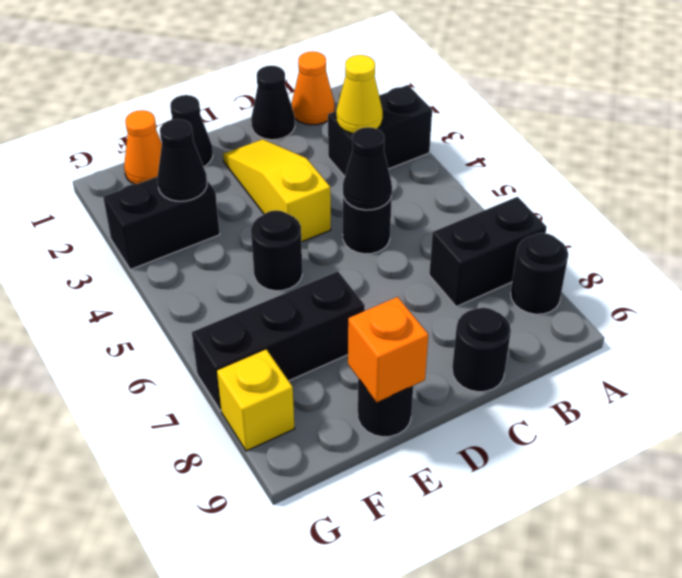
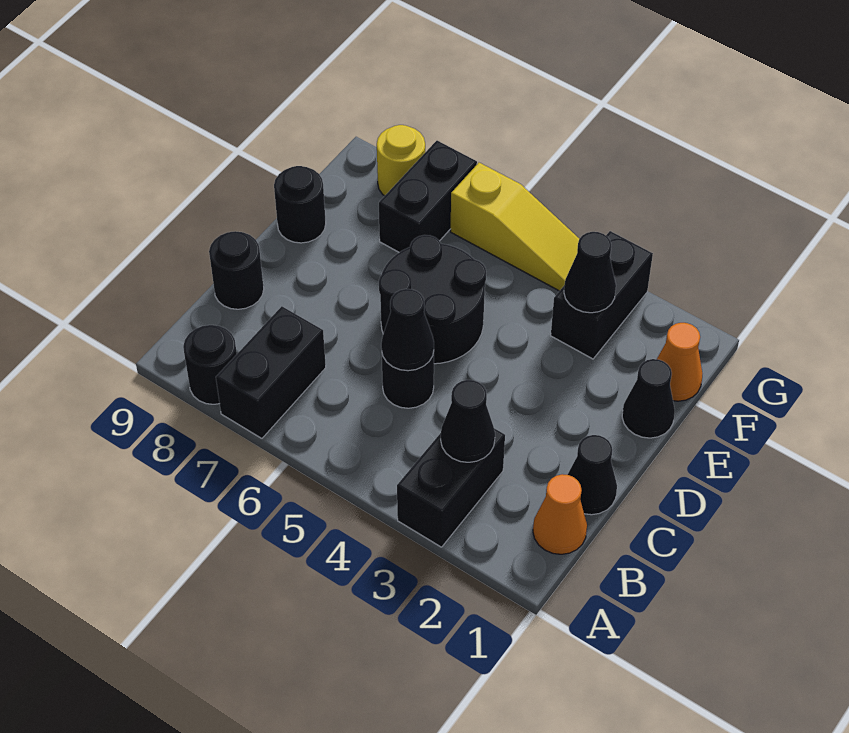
yellow cone B3 level 2 -> black cone B3 level 2
yellow slope D2:D4 level 1 top 4 -> yellow slope G4:G6 level 1 top 6
black round brick E5 level 1 -> black round brick D5:E6 level 1
black brick E7:G7 level 1 -> black brick F7:G7 level 1
orange brick E9 level 2 -> none
yellow brick G8 level 1 -> yellow round brick G8 level 1

